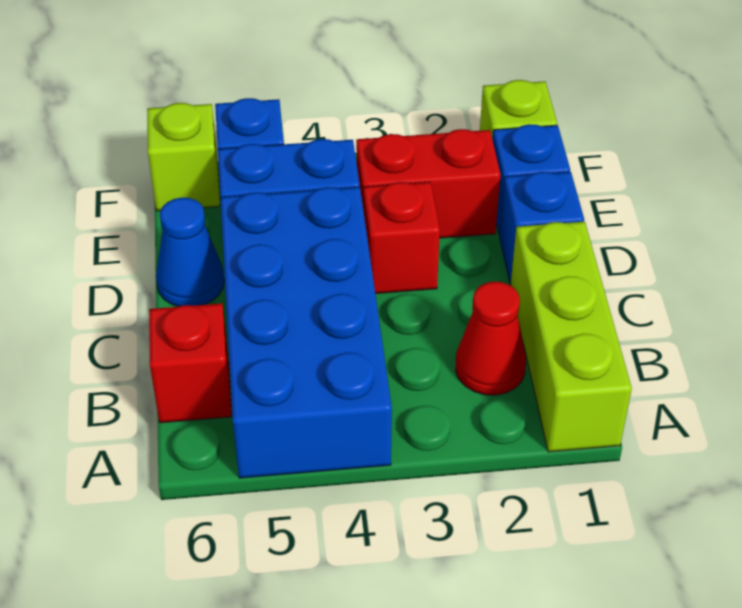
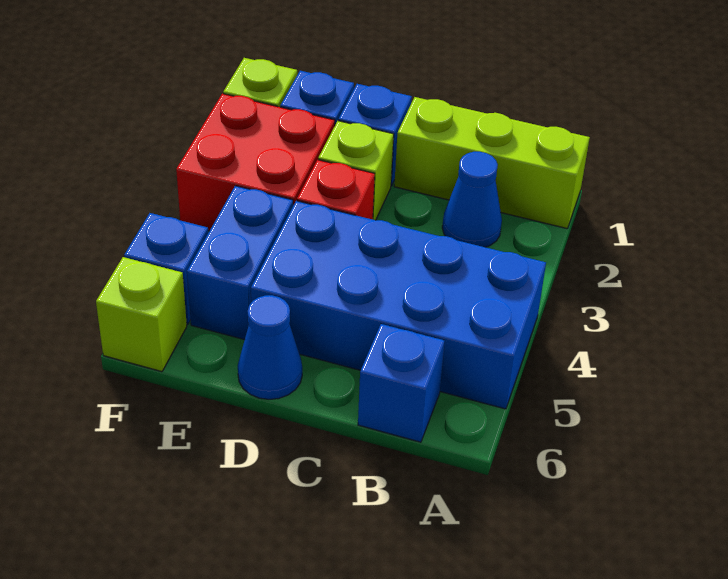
red cone B2 level 1 -> blue cone B2 level 1
red brick B6 level 1 -> blue brick B6 level 1
none -> lime brick D2 level 1
red brick E2:E3 level 1 -> red brick E2:F3 level 1

